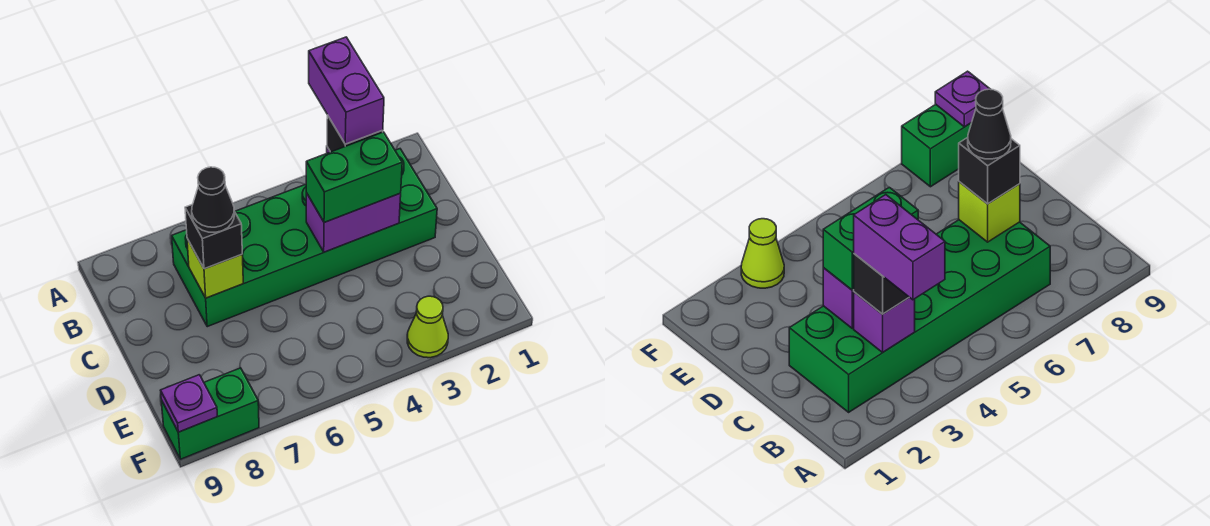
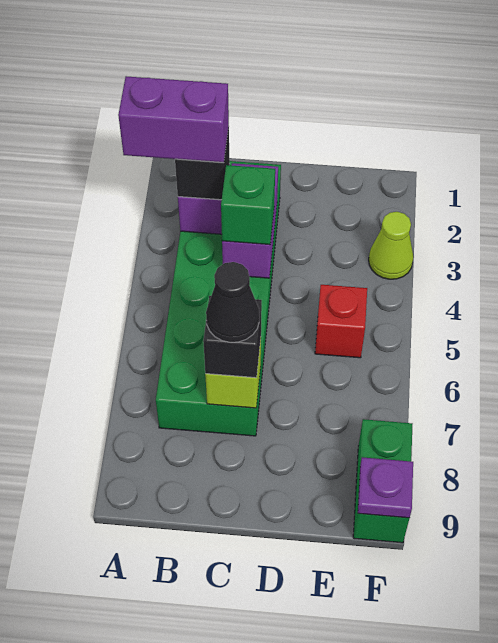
green brick C3:C4 level 3 -> green brick C4 level 3
none -> red brick E5 level 1

